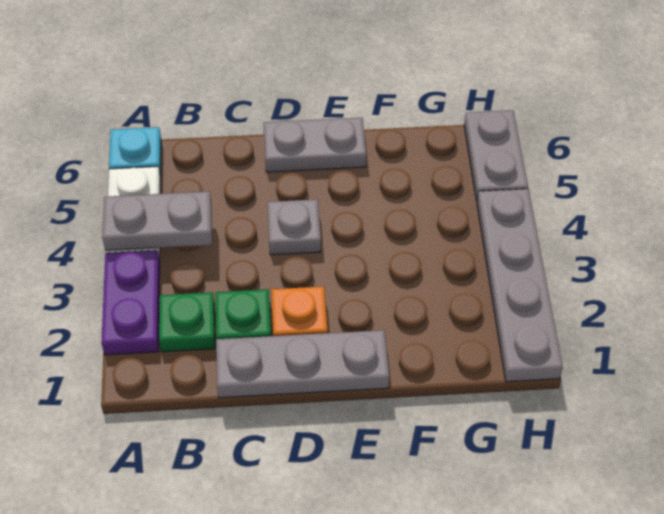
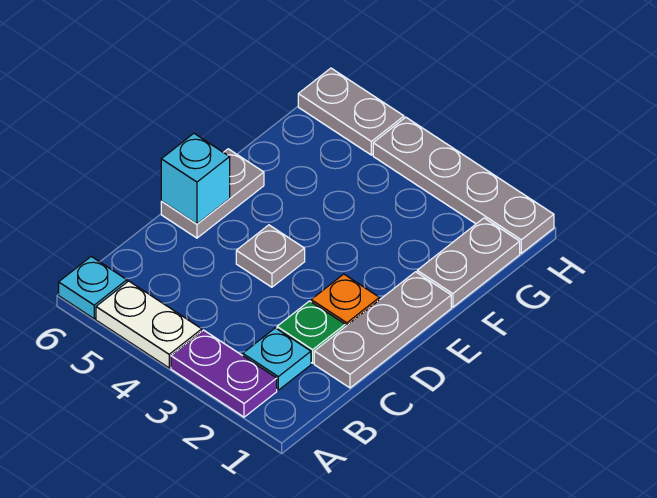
grey plate A4:B4 level 2 -> grey plate F1:G1 level 1
green plate B2 level 1 -> cyan plate B2 level 1
none -> cyan brick D6 level 2

